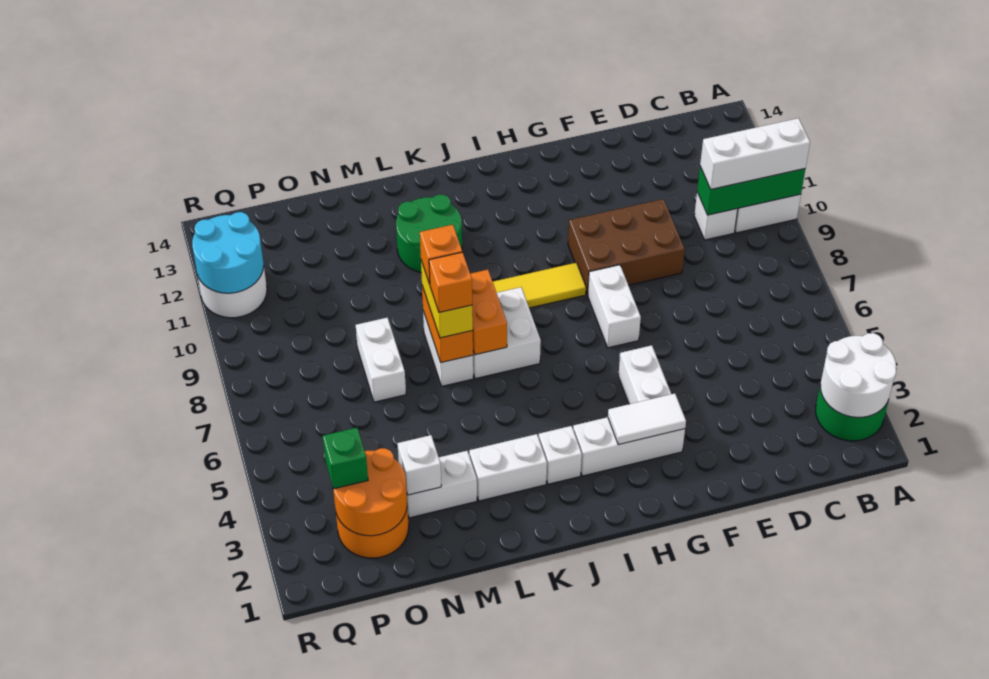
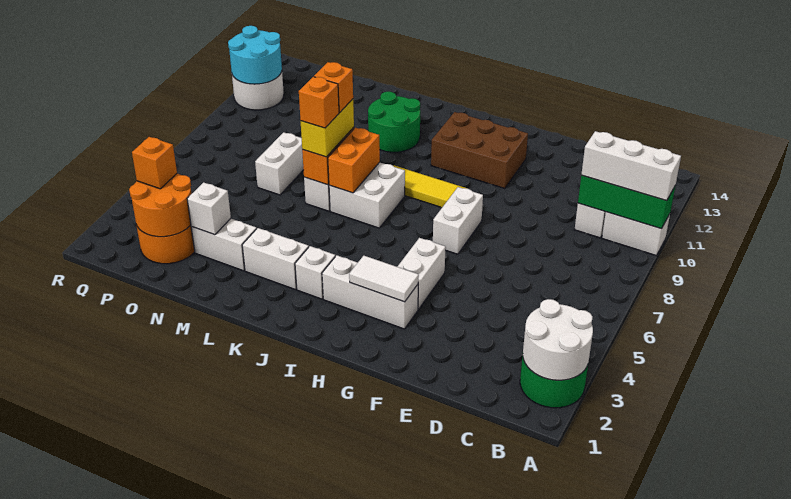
brown brick E9:G10 level 1 -> brown brick G11:I12 level 1
green brick P3 level 3 -> orange brick P3 level 3

